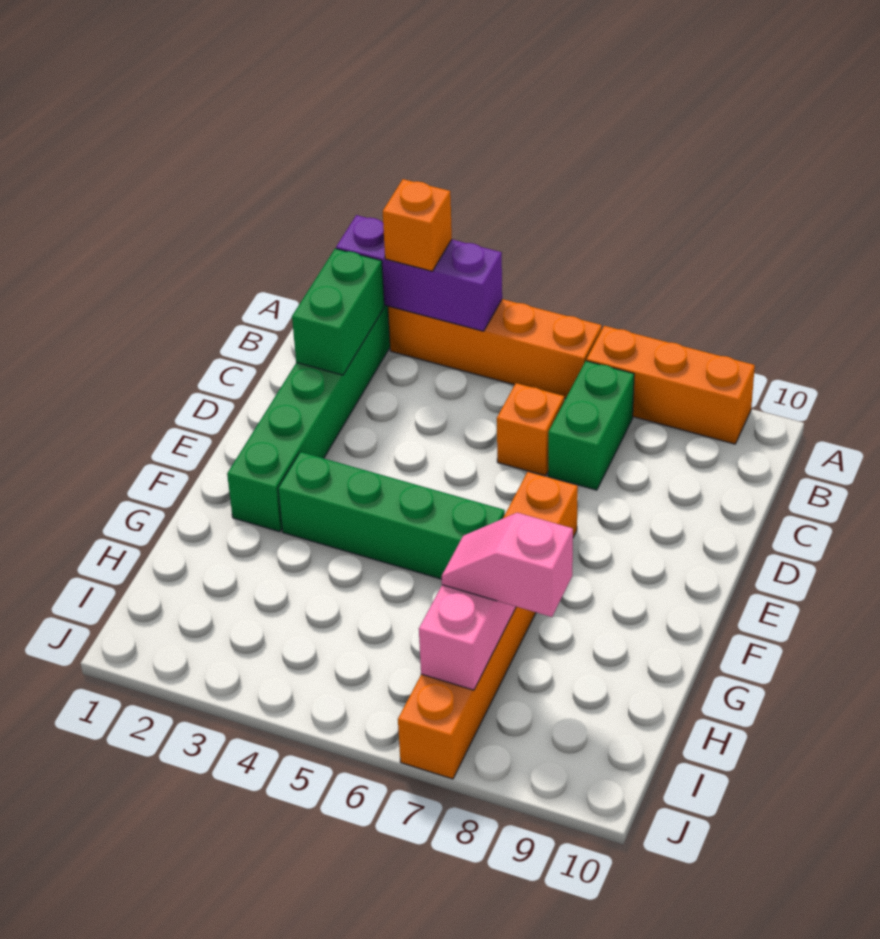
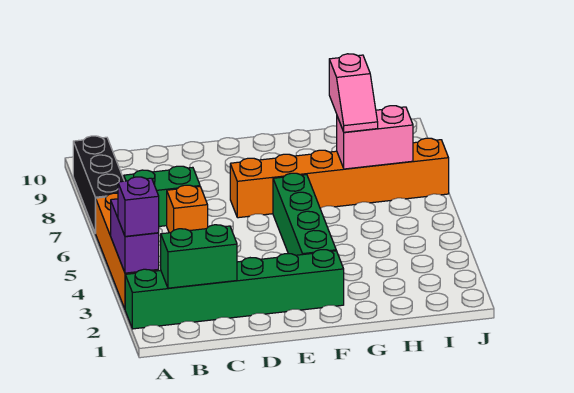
purple brick A2:A4 level 2 -> purple brick A3:A4 level 2
orange brick A3 level 3 -> purple brick A3 level 3
orange brick A7:A9 level 1 -> black brick A7:A9 level 1

